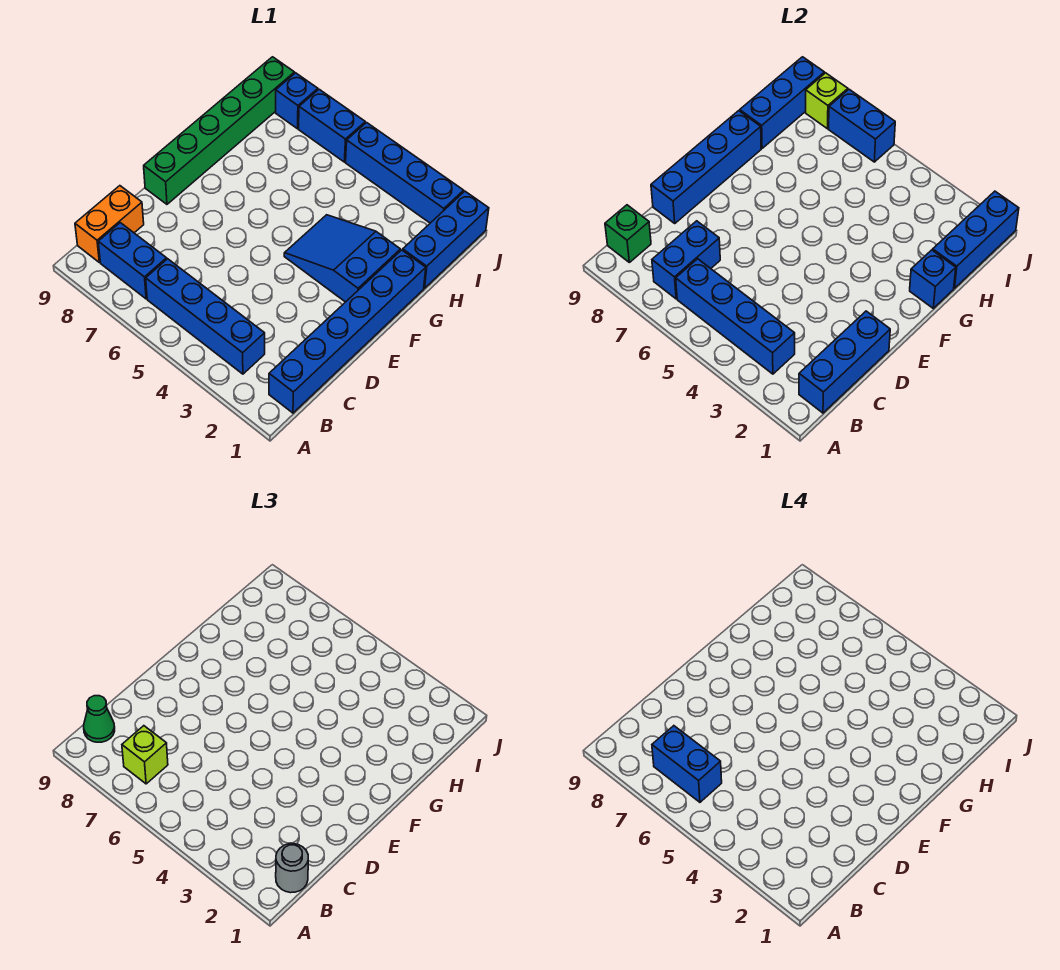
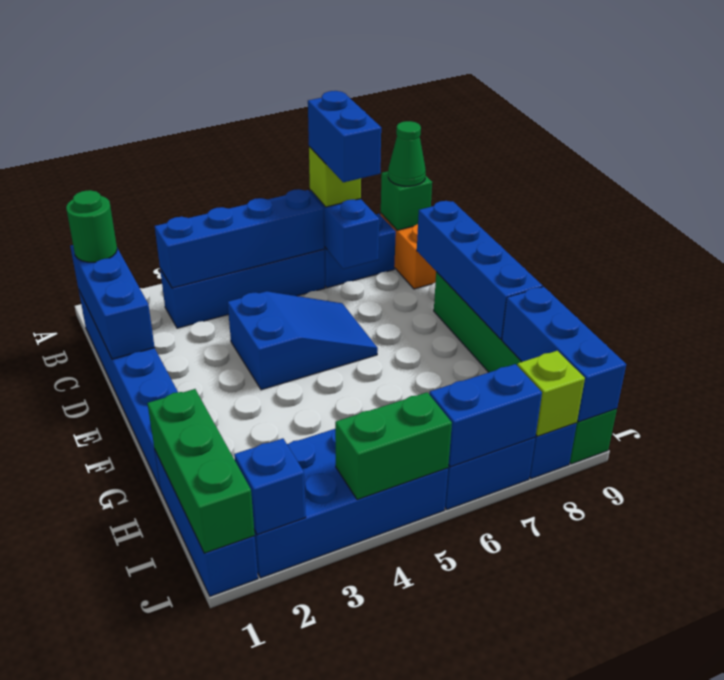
grey round brick B1 level 3 -> green round brick B1 level 3
blue brick B6:B7 level 4 -> blue brick B7:C7 level 4
blue slope F2:G4 level 1 top 2 -> blue slope D4:E6 level 1 top 4
blue brick G1 level 2 -> blue brick J2 level 2
blue brick H1:J1 level 2 -> green brick H1:J1 level 2
blue brick J2:J5 level 1 -> blue brick I2:J5 level 1
none -> green brick J4:J5 level 2

